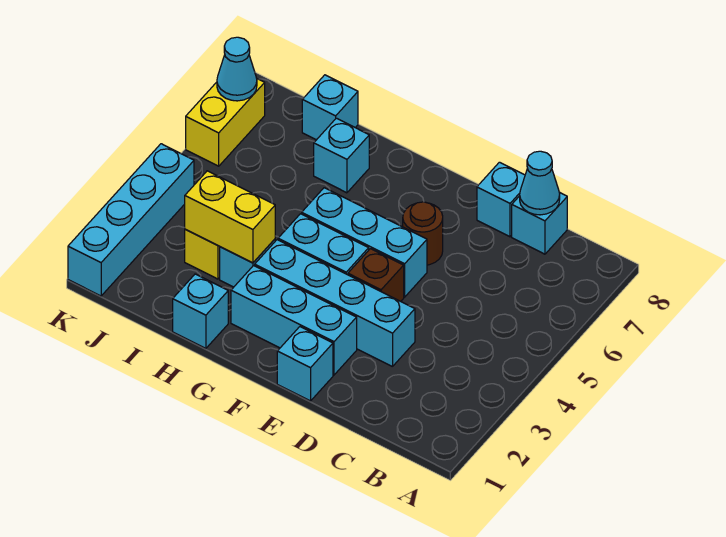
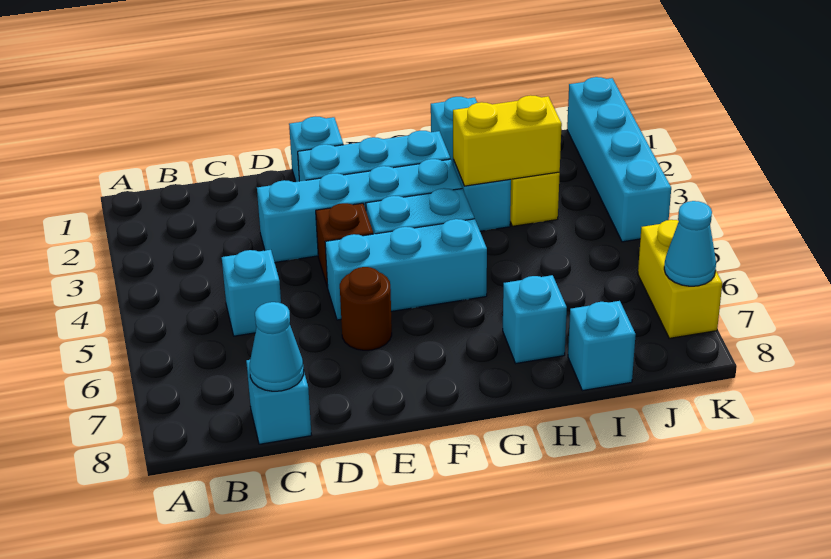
cyan brick D8 level 1 -> cyan brick C5 level 1

